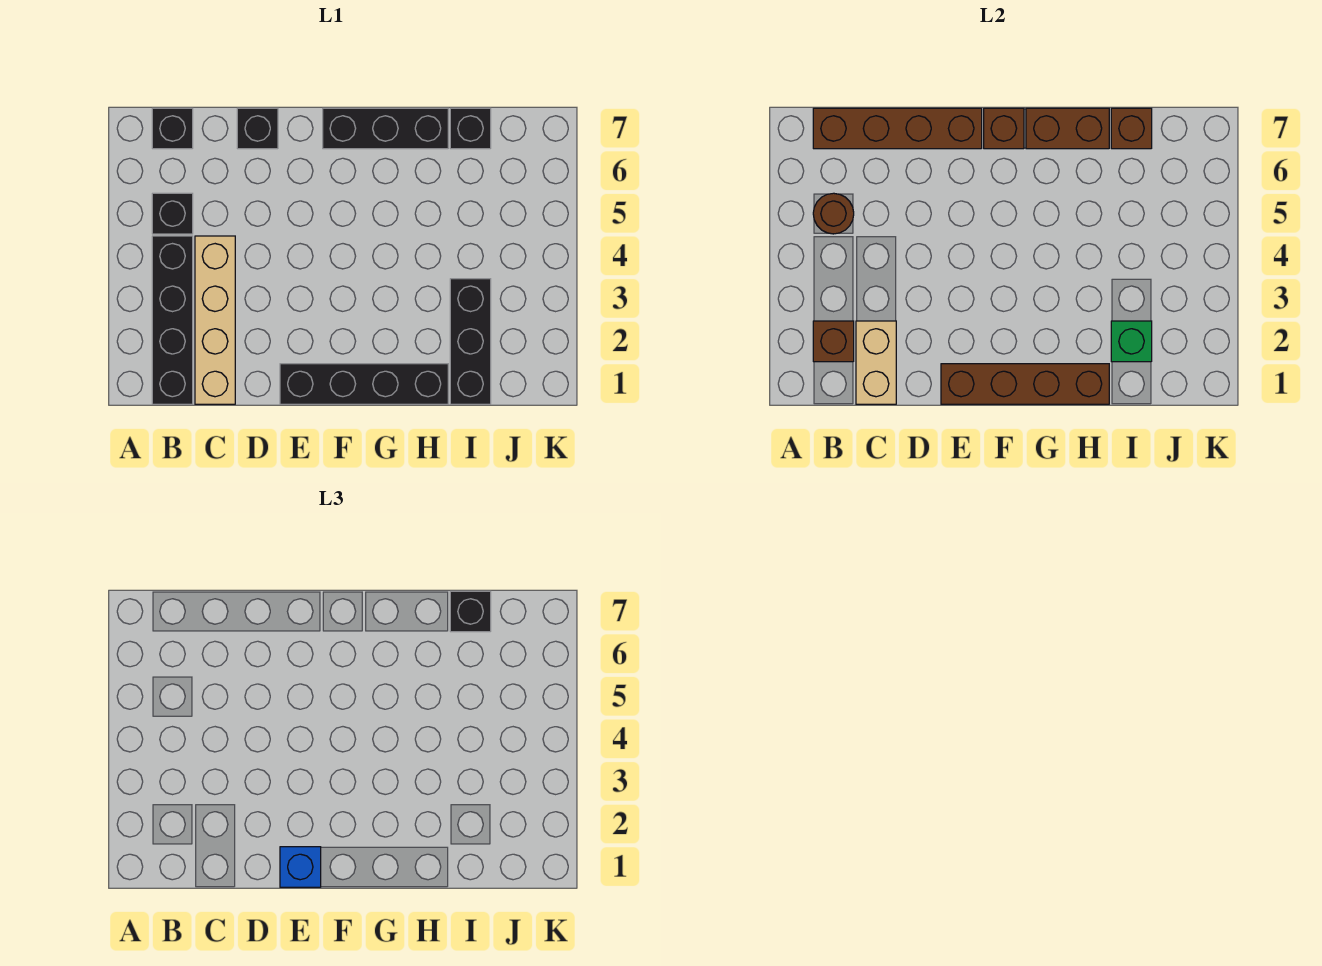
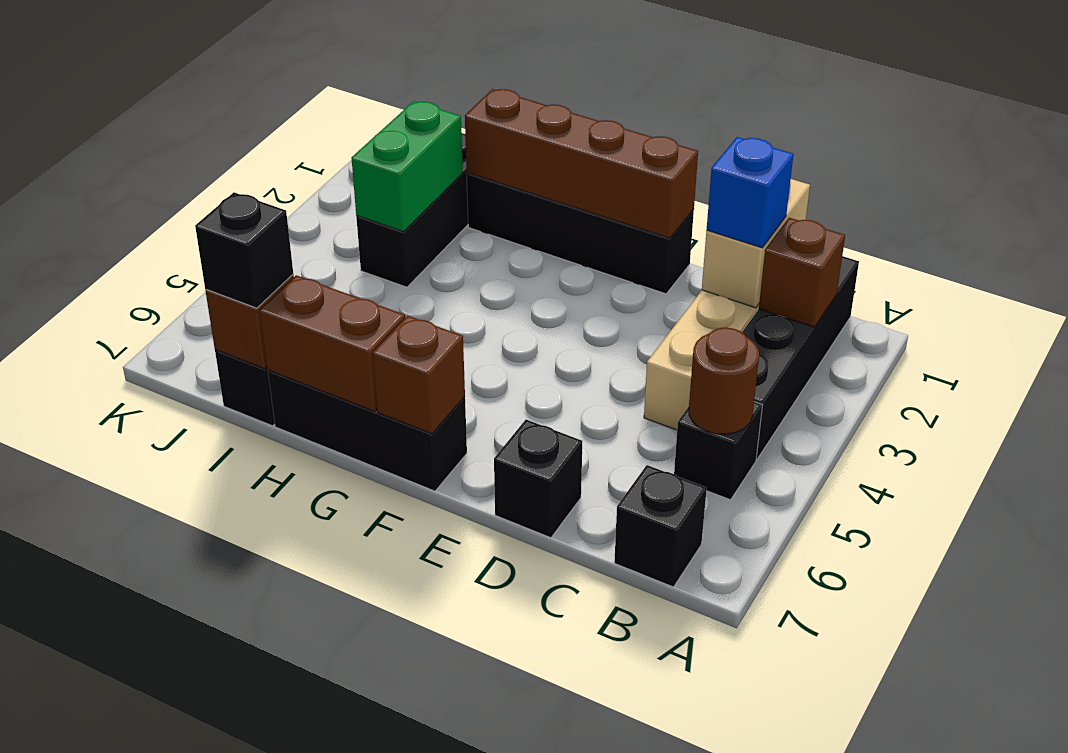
brown brick B7:E7 level 2 -> none
blue brick E1 level 3 -> blue brick C2 level 3
green brick I2 level 2 -> green brick I2:I3 level 2

